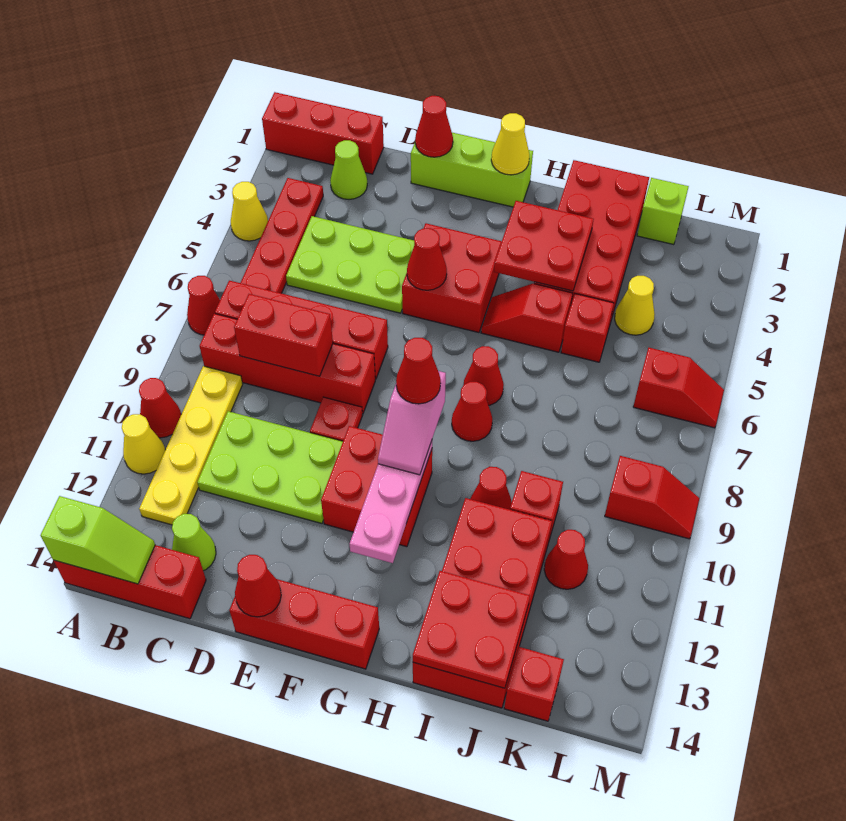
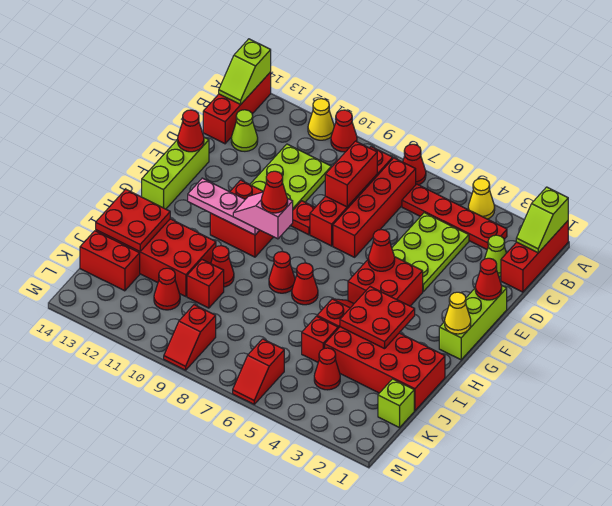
none -> lime slope A1:B1 level 2 top A
yellow plate B9:B12 level 1 -> none
red brick E14:G14 level 1 -> lime brick E14:G14 level 1
yellow cone K4 level 1 -> red cone K4 level 1
red brick K14 level 1 -> red brick K13:K14 level 1

